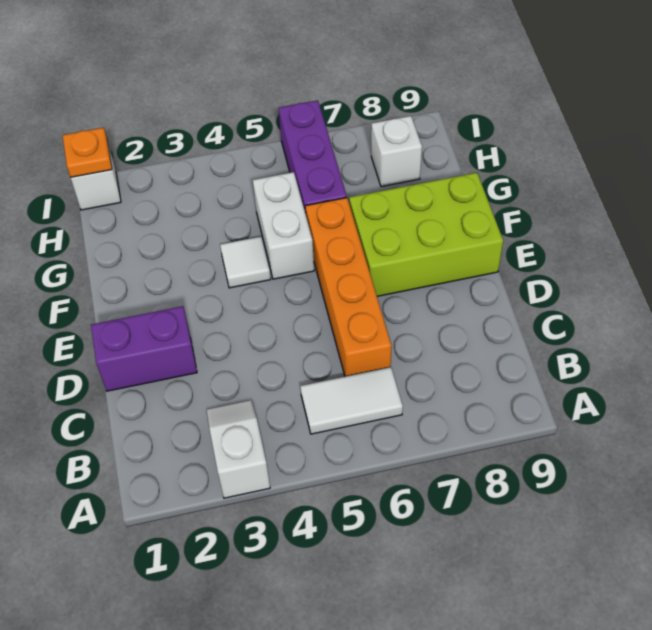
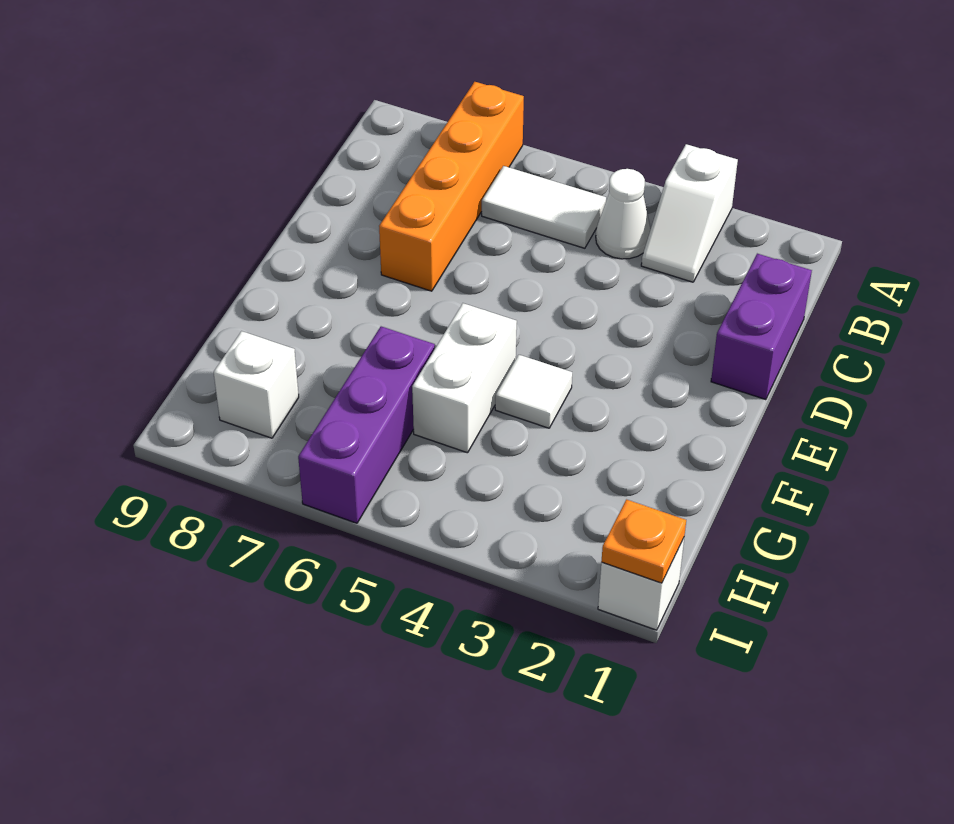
none -> white cone B4 level 1
orange brick C6:F6 level 1 -> orange brick A7:D7 level 1
purple brick D1:D2 level 1 -> purple brick C1:D1 level 1
lime brick E7:F9 level 1 -> none

